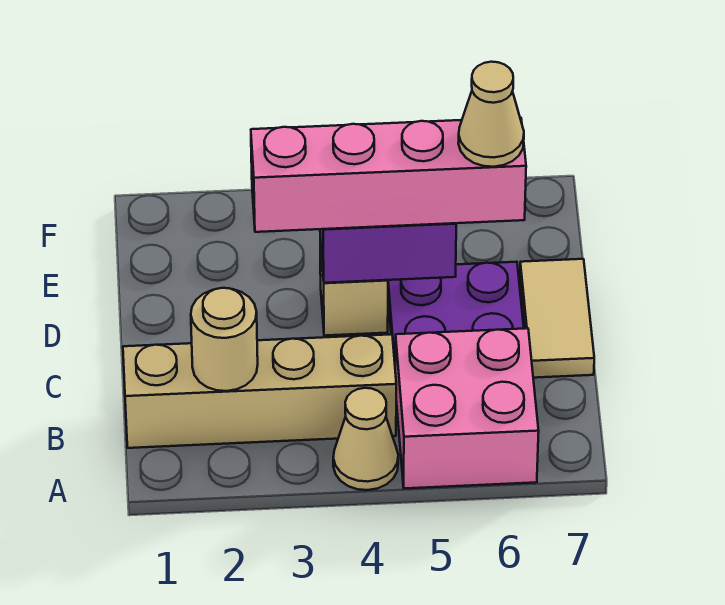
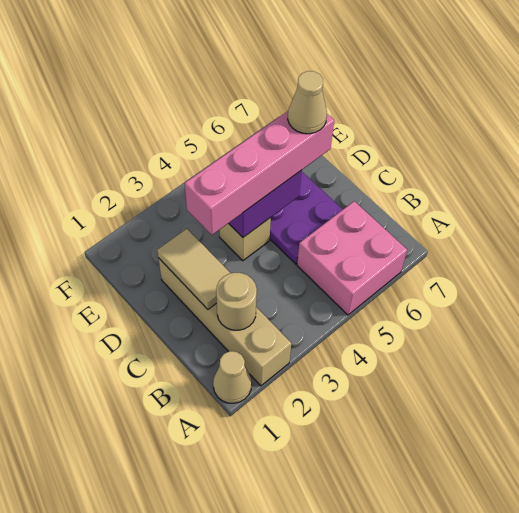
tan cone A4 level 1 -> tan cone A1 level 1
tan brick B1:B4 level 1 -> tan brick A2:D2 level 1
tan tile C7:D7 level 1 -> tan tile C2:D2 level 2

